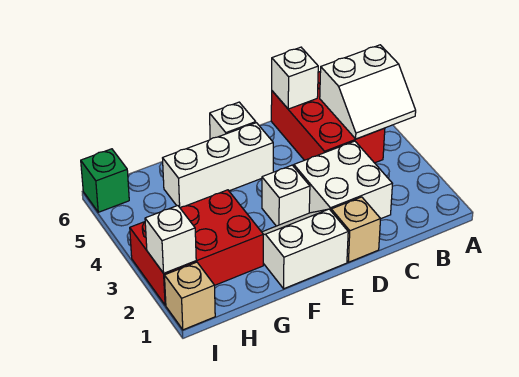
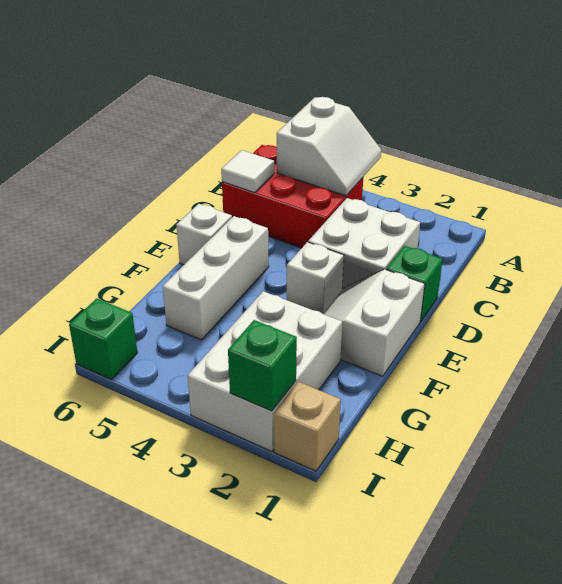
white brick C6 level 2 -> white tile C6 level 2
tan brick D1 level 1 -> green brick D1 level 1
red brick G2:I3 level 1 -> white brick G2:I3 level 1
white brick I2 level 2 -> green brick I2 level 2

